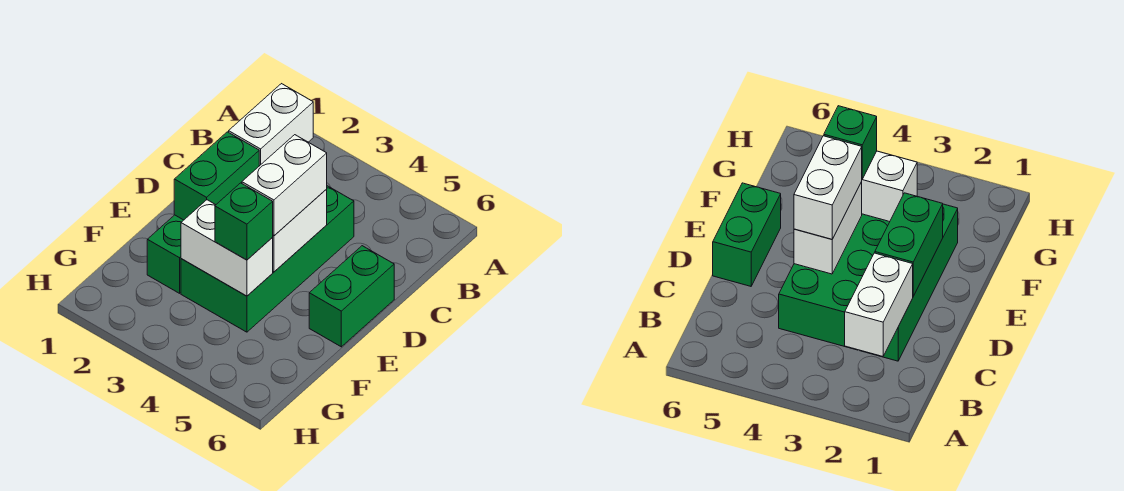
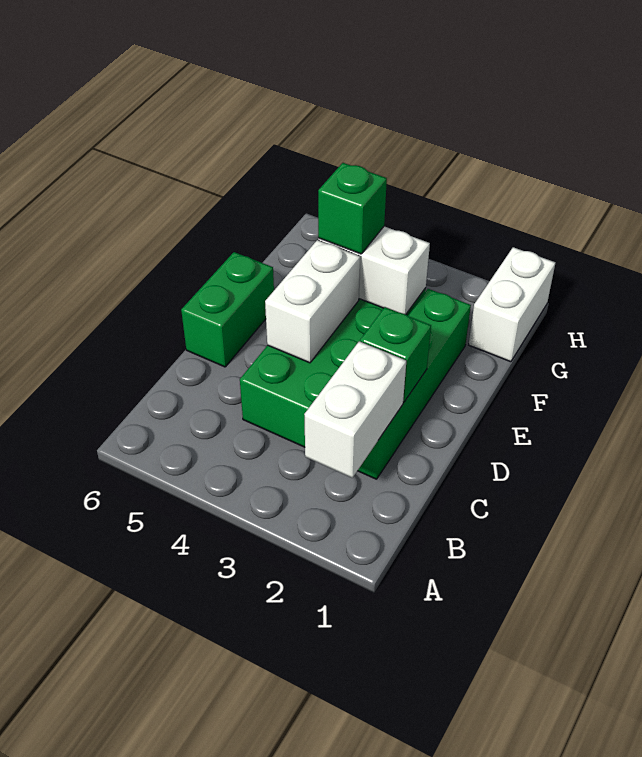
green brick D2:E2 level 2 -> green brick D2 level 2
white brick D4:E4 level 3 -> white brick G1:H1 level 1

